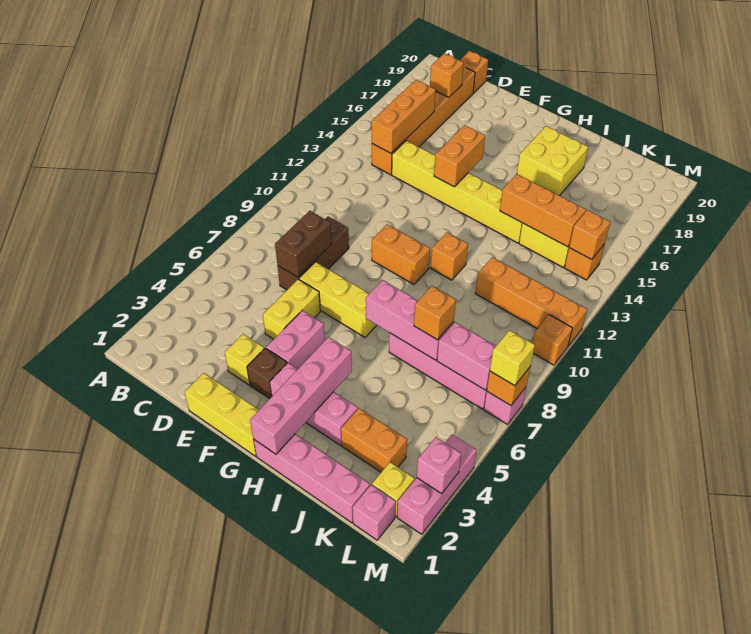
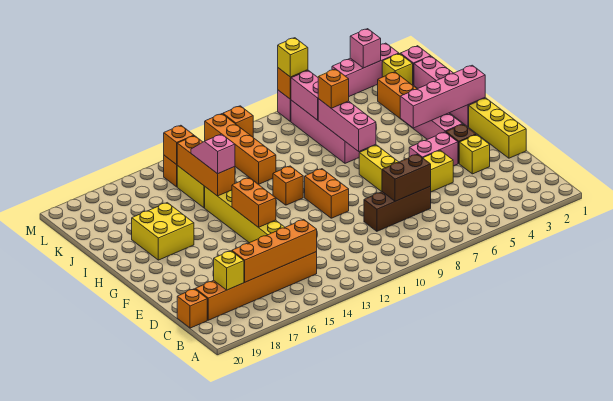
orange brick C14:C16 level 2 -> orange brick C14:C17 level 2
orange brick C18 level 2 -> yellow brick C18 level 2
orange brick F14:F15 level 2 -> orange brick F14:G14 level 2
none -> pink slope I14:J14 level 3 top I

